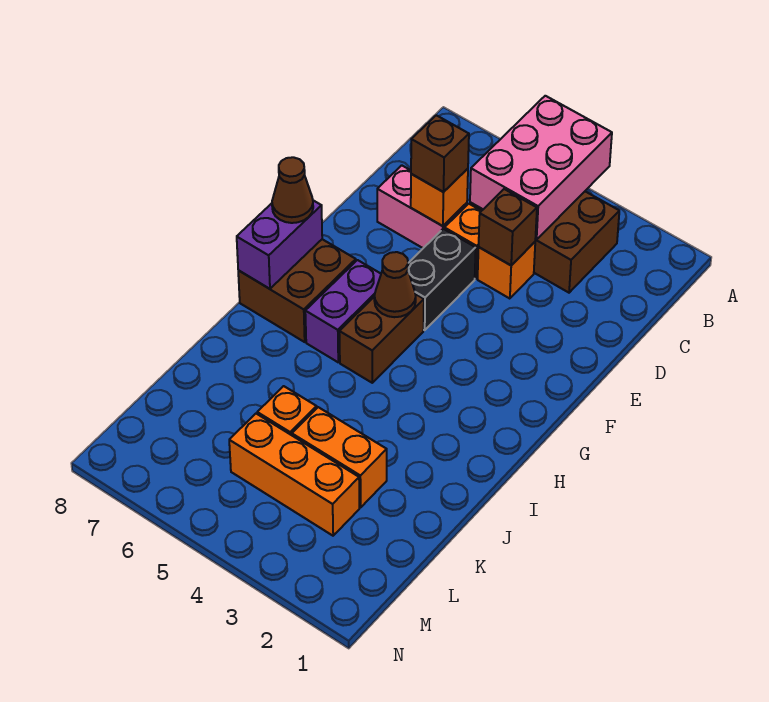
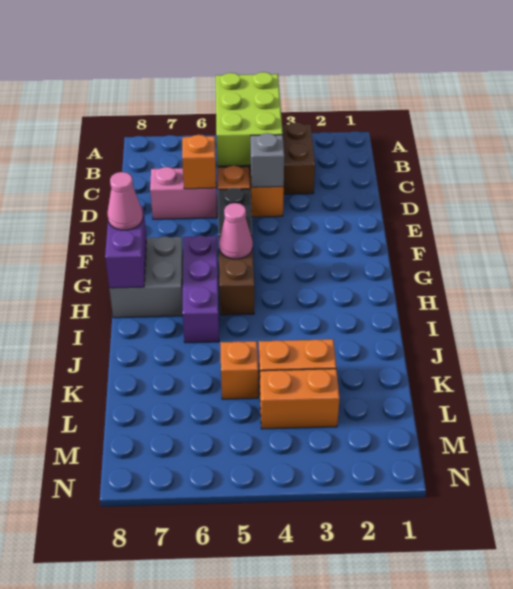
pink brick A4:C5 level 2 -> lime brick A4:C5 level 2
brown brick D4 level 2 -> grey brick D4 level 2
brown brick D6 level 3 -> none
brown cone G5 level 2 -> pink cone G5 level 2
purple brick G6:H6 level 1 -> purple brick G6:I6 level 1
brown brick G7:H8 level 1 -> grey brick G7:H8 level 1
brown cone G8 level 3 -> pink cone G8 level 3
orange brick L3:L5 level 1 -> orange brick L3:L4 level 1

